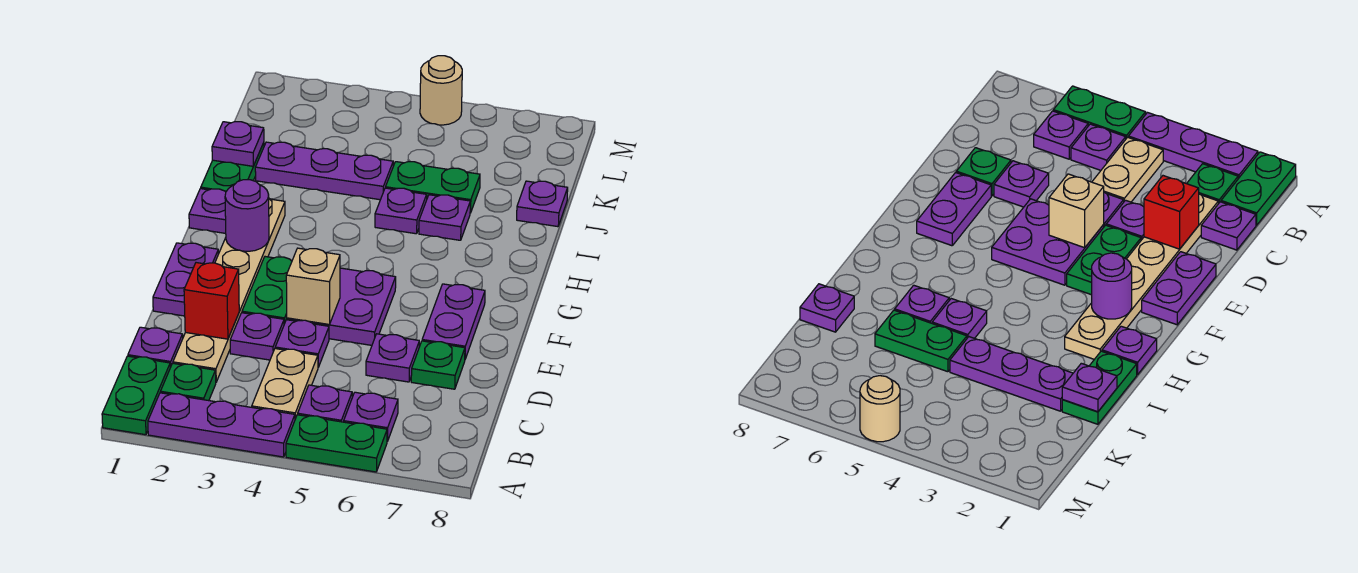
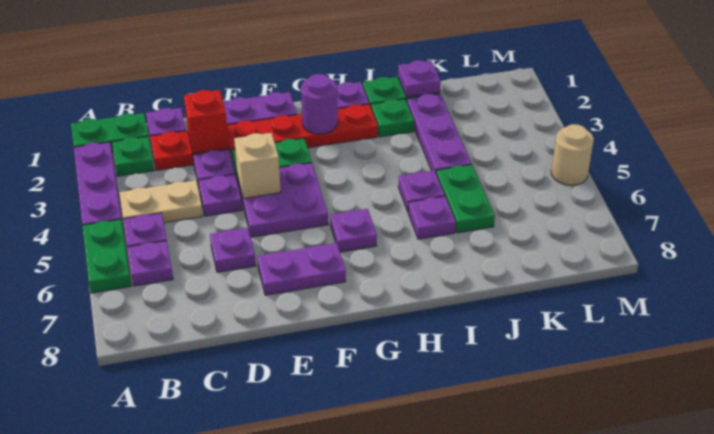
tan plate C2:H2 level 1 -> red plate C2:H2 level 1
green plate D7 level 1 -> green plate I2 level 1
purple plate J8 level 1 -> purple plate G6 level 1

